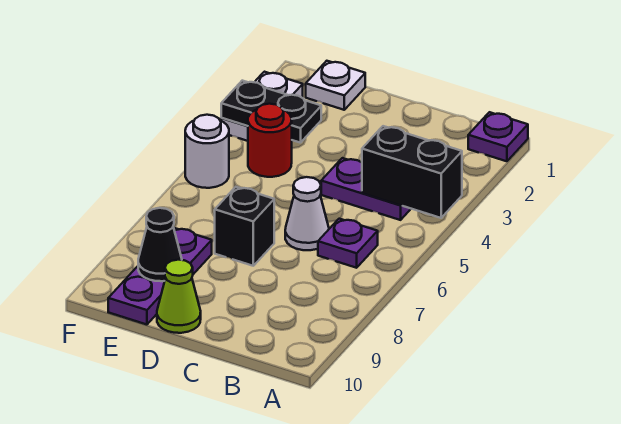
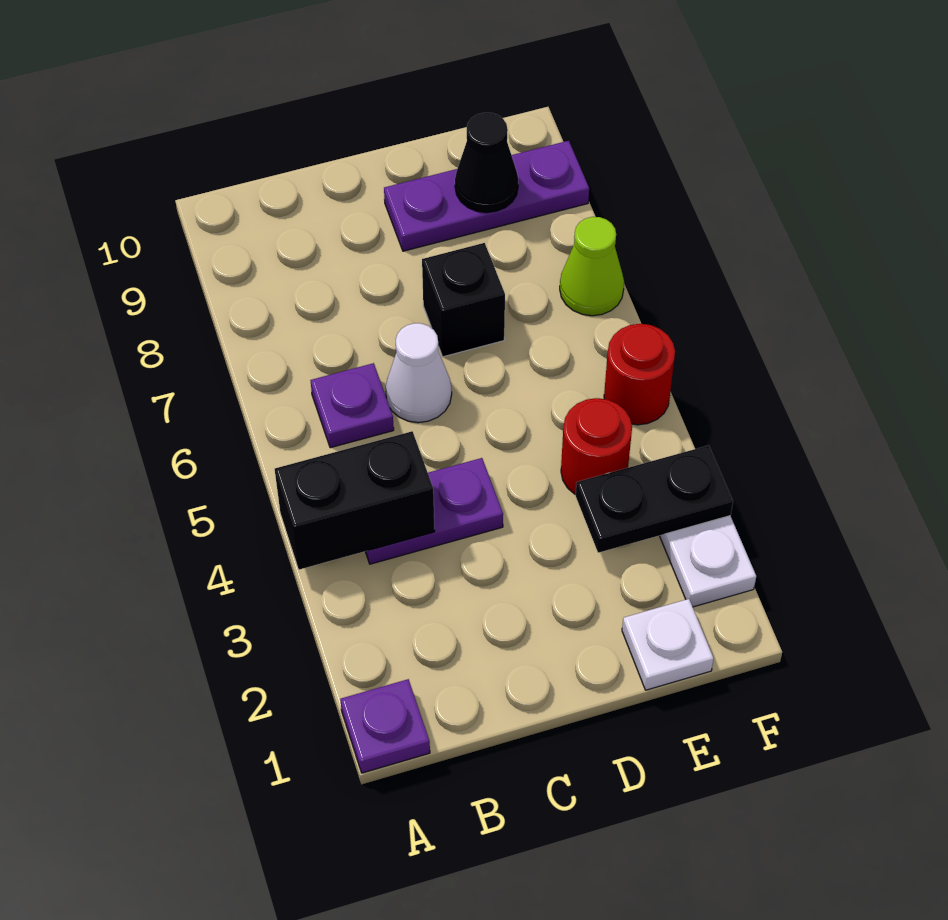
lime cone D10 level 1 -> lime cone F7 level 1
purple plate E8:E10 level 1 -> purple plate D9:F9 level 1
white round brick F5 level 1 -> red round brick F5 level 1

